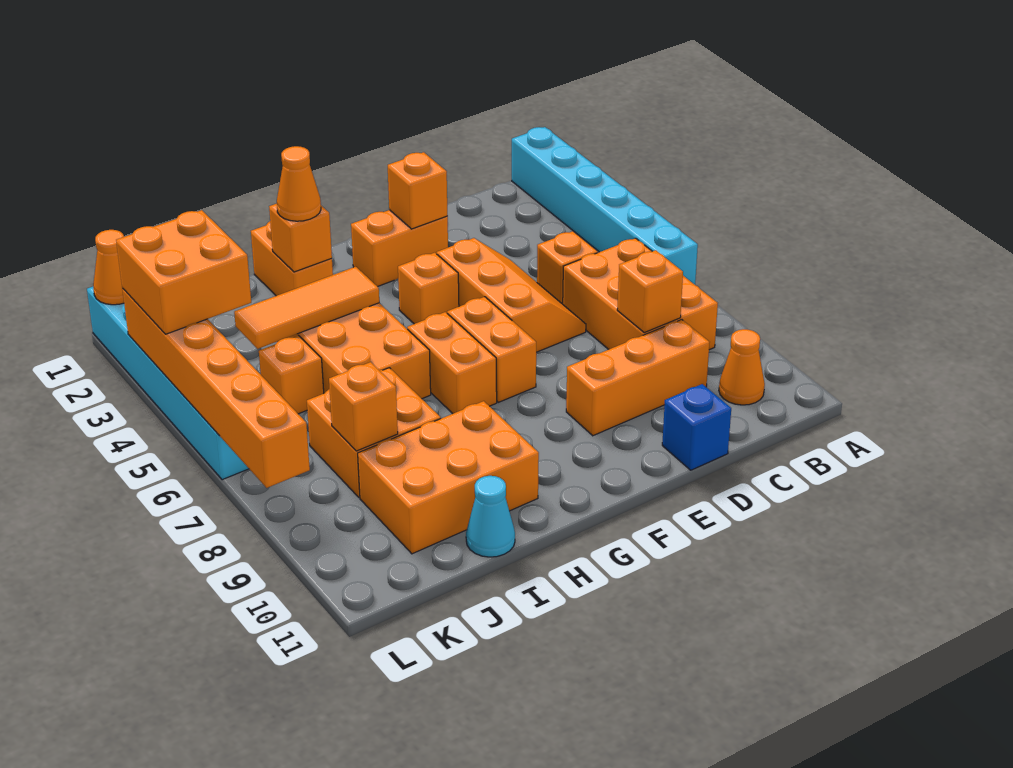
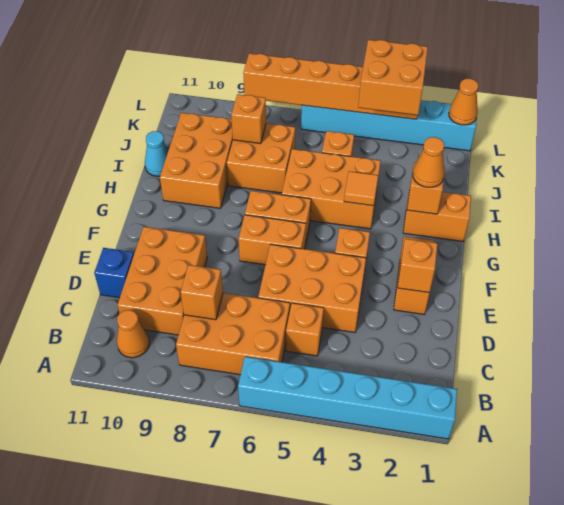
orange brick C9:E9 level 1 -> orange brick C9:E10 level 1
orange slope D4:E6 level 1 top E -> orange brick D4:E6 level 1
orange tile H4:J4 level 2 -> orange tile H4 level 2

